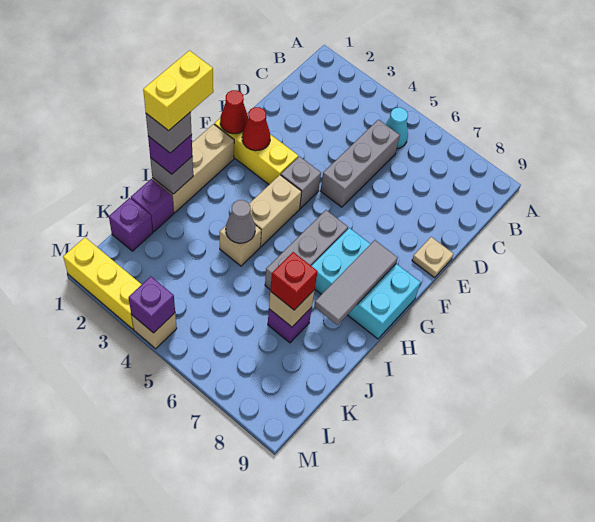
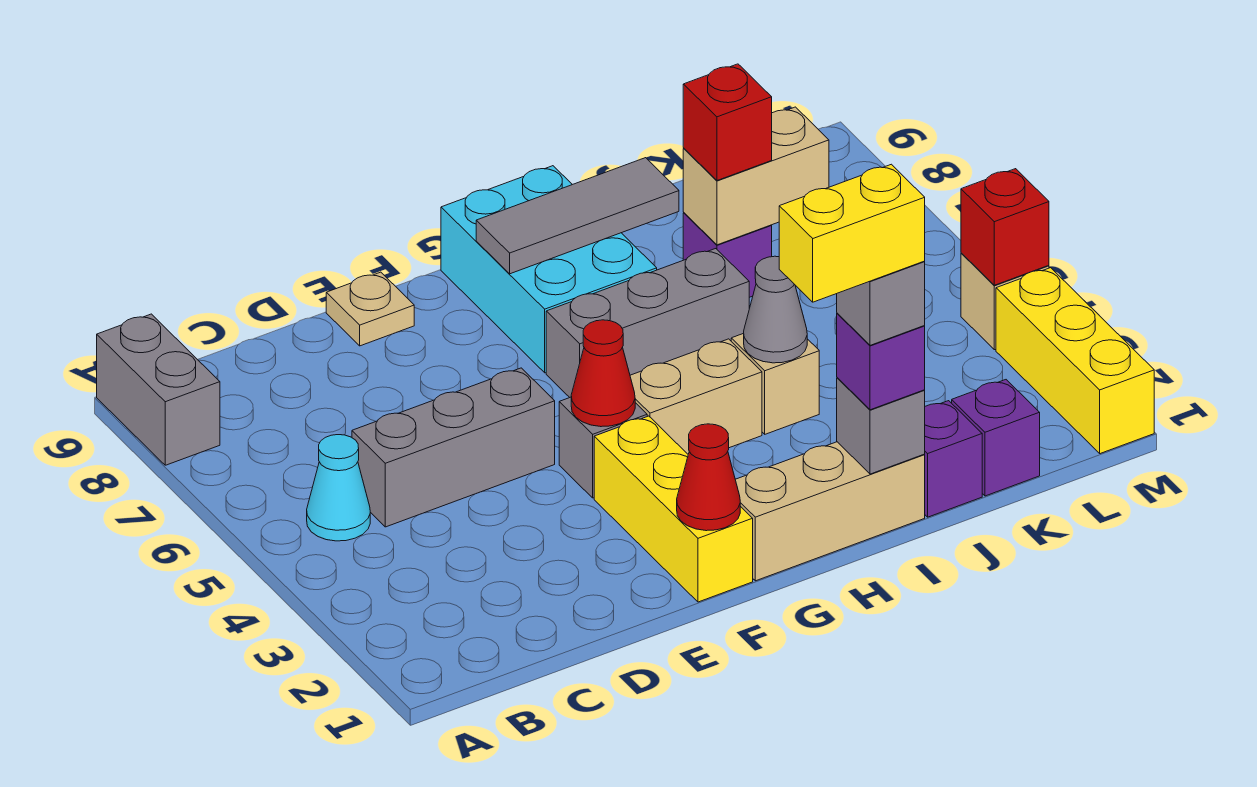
none -> grey brick A8:A9 level 1
red cone F2 level 2 -> red cone F4 level 2
tan brick J7 level 2 -> tan brick J7:K7 level 2
purple brick M4 level 2 -> red brick M4 level 2

